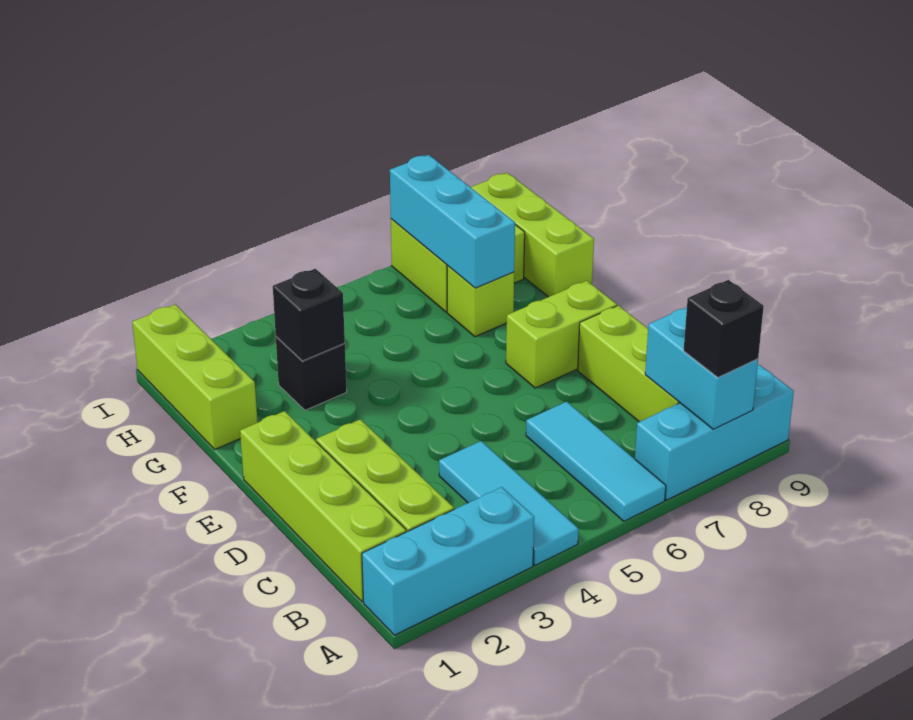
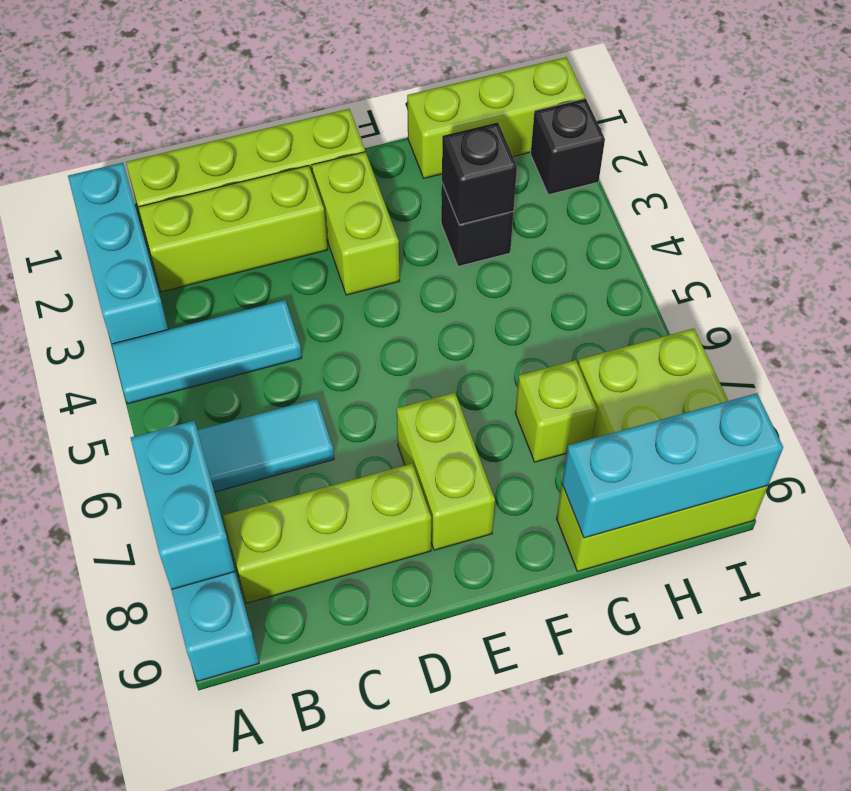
cyan brick A8:B8 level 2 -> cyan brick A7:A8 level 2
black brick A8 level 3 -> black brick I2 level 1
none -> lime brick E2:E3 level 1
cyan brick G7:I7 level 2 -> cyan brick G9:I9 level 2

